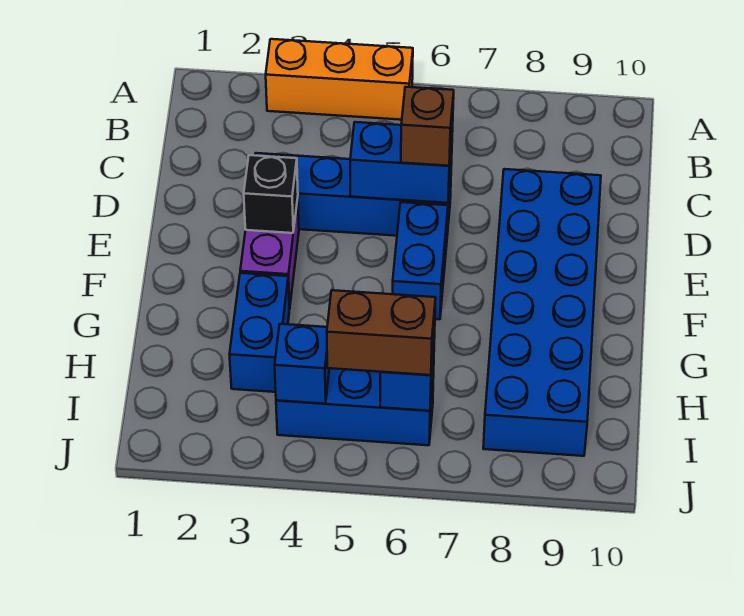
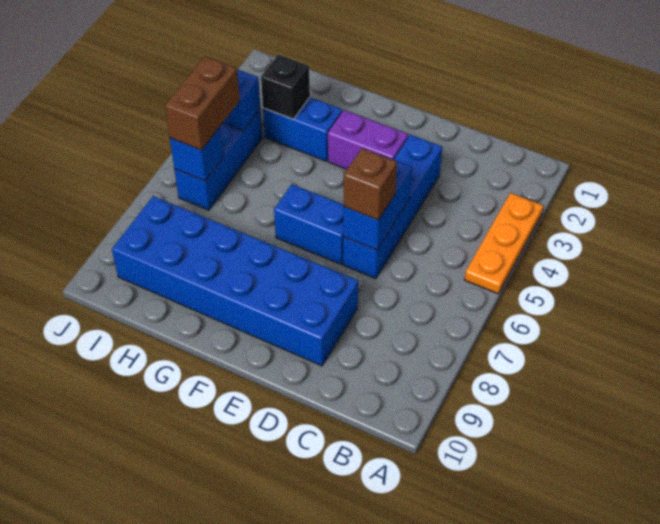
orange brick A3:A5 level 1 -> orange plate A3:A5 level 1
black brick E3 level 2 -> black brick H3 level 2

